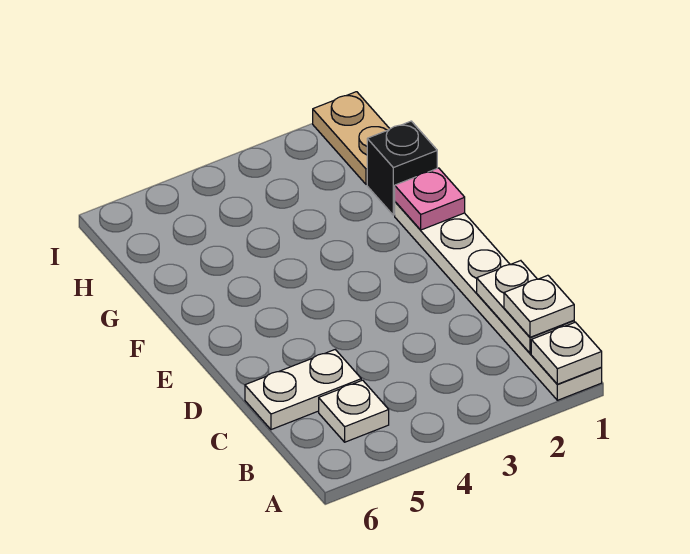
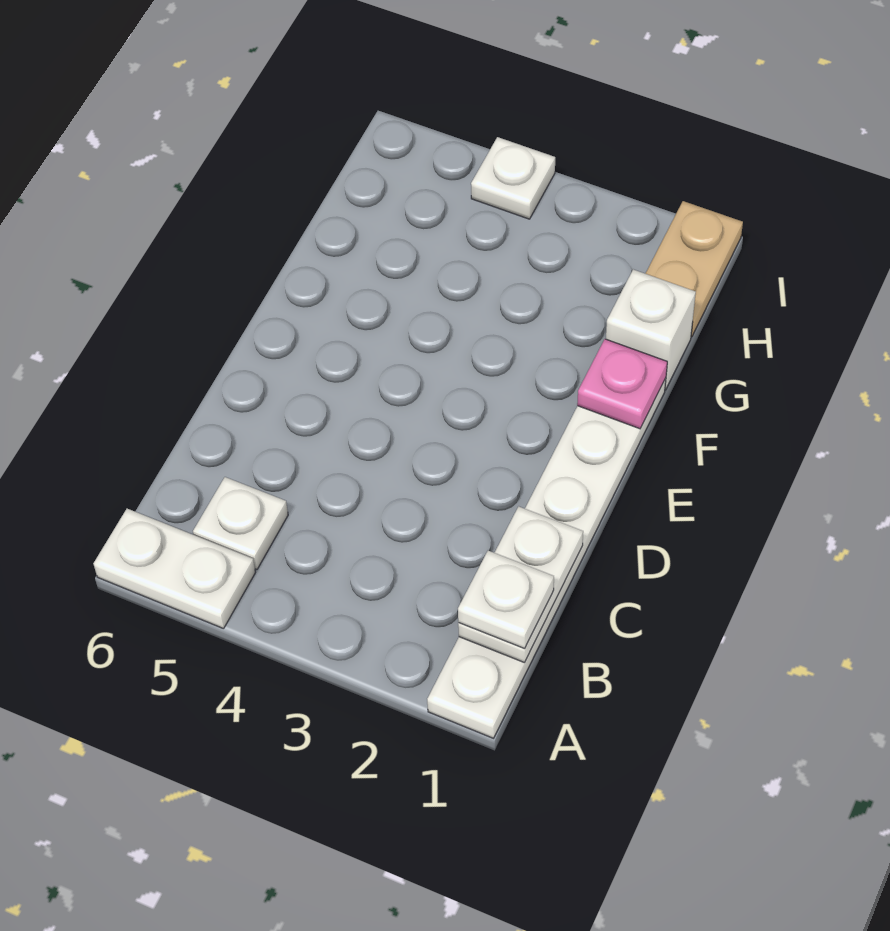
white plate A1 level 2 -> white plate I4 level 1
white plate C5:C6 level 1 -> white plate A5:A6 level 1
black brick G1 level 1 -> white brick G1 level 1

